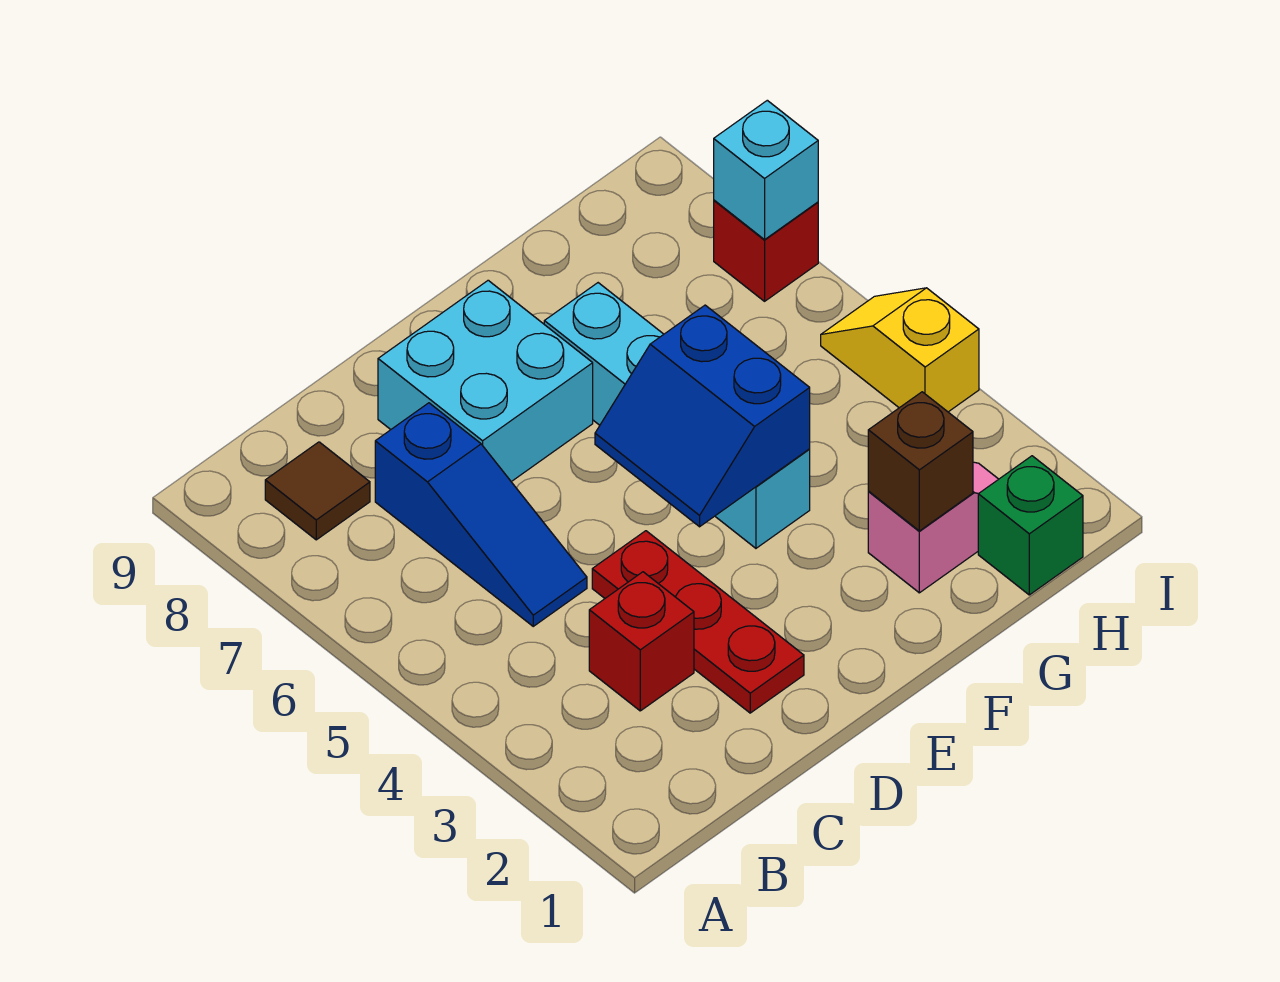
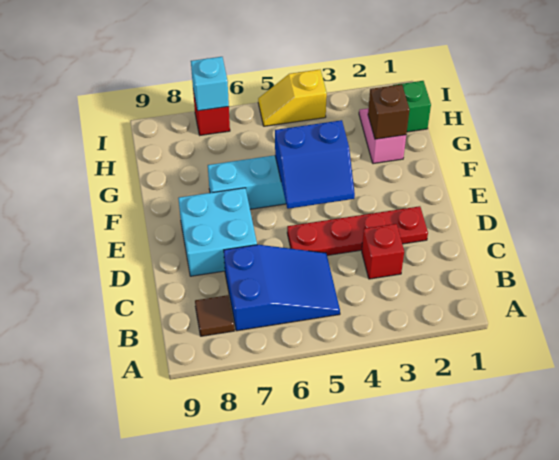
blue slope C5:C7 level 1 top 7 -> blue slope B5:C7 level 1 top 7
red plate D2:D4 level 1 -> red plate D2:D5 level 1

